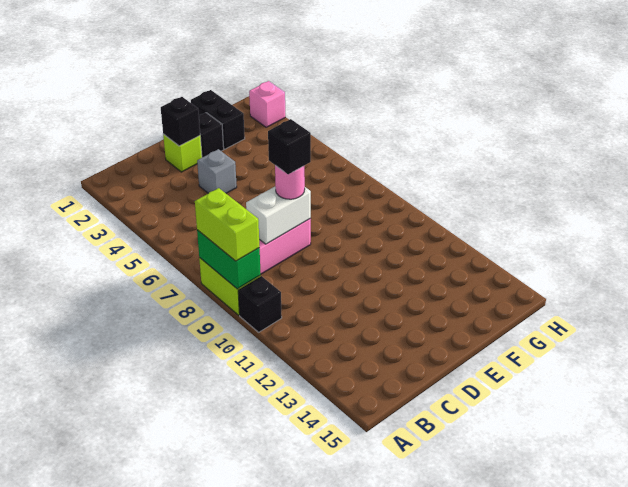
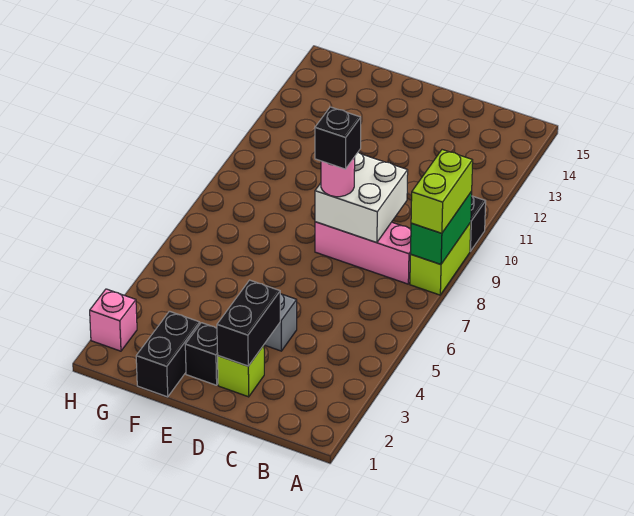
white brick C8:D8 level 2 -> white brick C8:D9 level 2
black brick D2 level 2 -> black brick D2:D3 level 2

